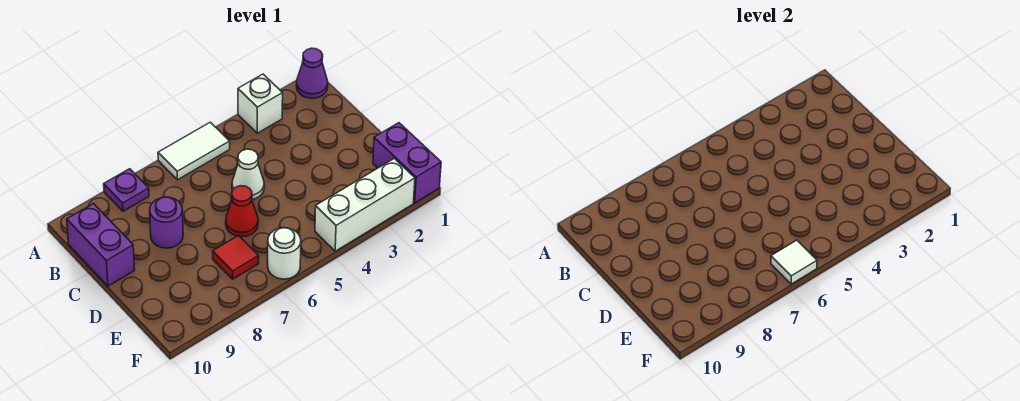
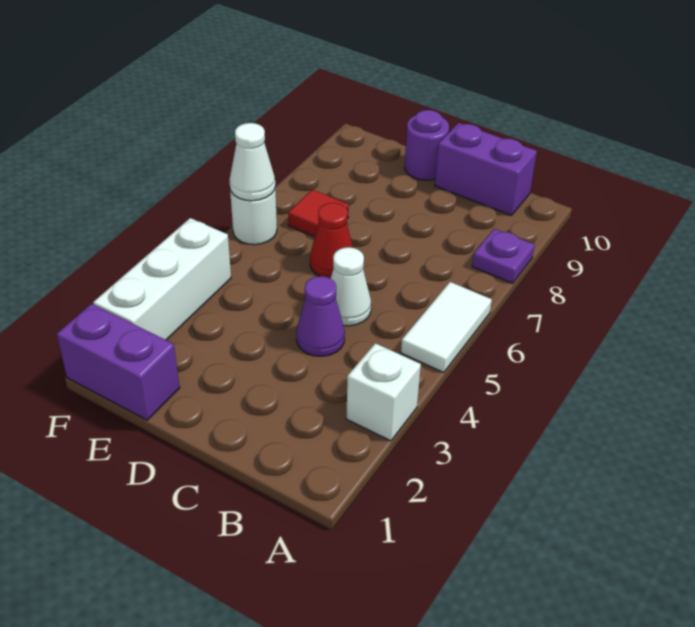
purple cone A1 level 1 -> purple cone C4 level 1
purple round brick C8 level 1 -> purple round brick D10 level 1
white tile F6 level 2 -> white cone F6 level 2

